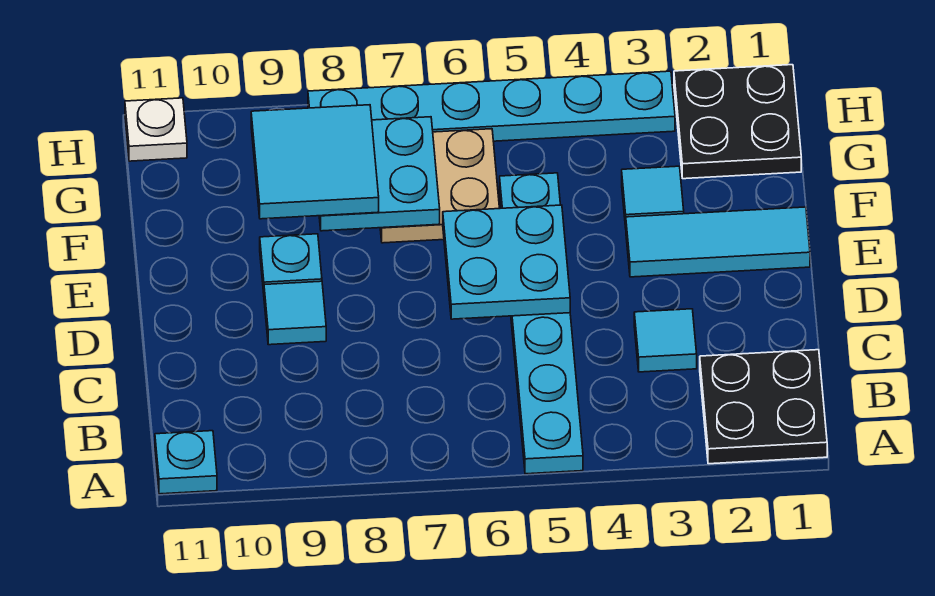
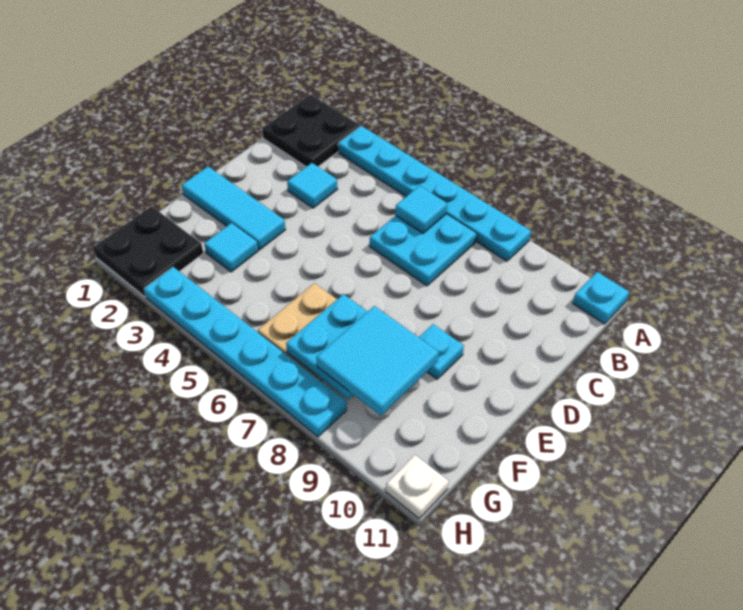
cyan plate A5:F5 level 1 -> cyan plate A3:A8 level 1
cyan plate D5:E6 level 2 -> cyan plate B6:C7 level 1
cyan tile D9 level 1 -> cyan tile B6 level 2

